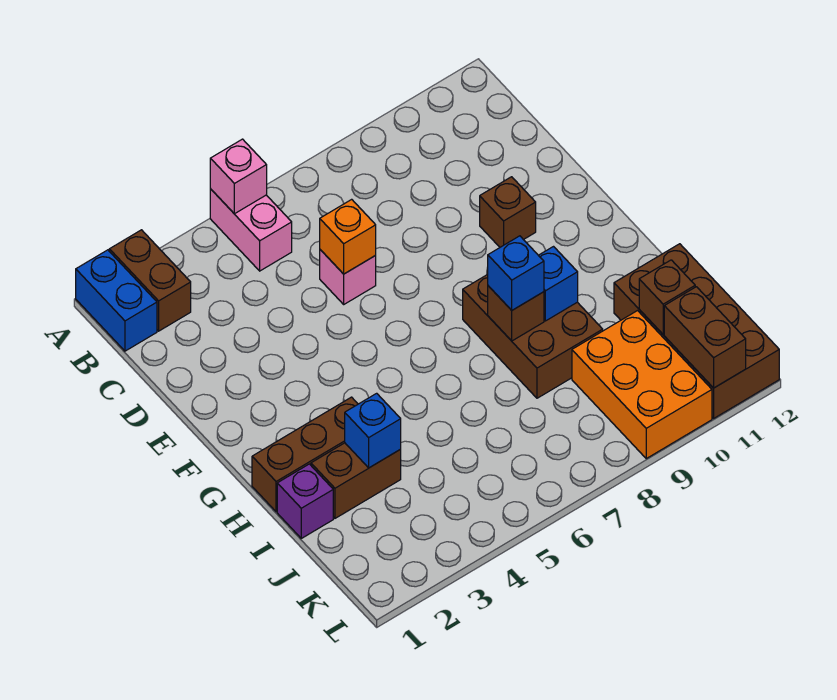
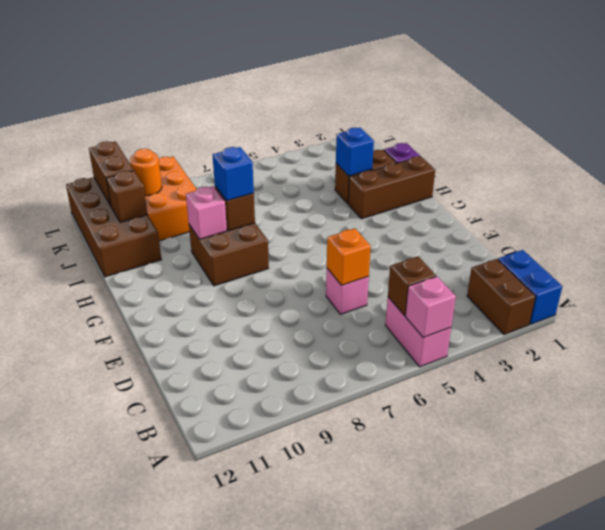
brown brick E10 level 1 -> brown brick B5 level 2
brown brick G8:I9 level 1 -> brown brick G8:H9 level 1
blue brick H9 level 2 -> pink brick H9 level 2
none -> orange round brick K10 level 2

